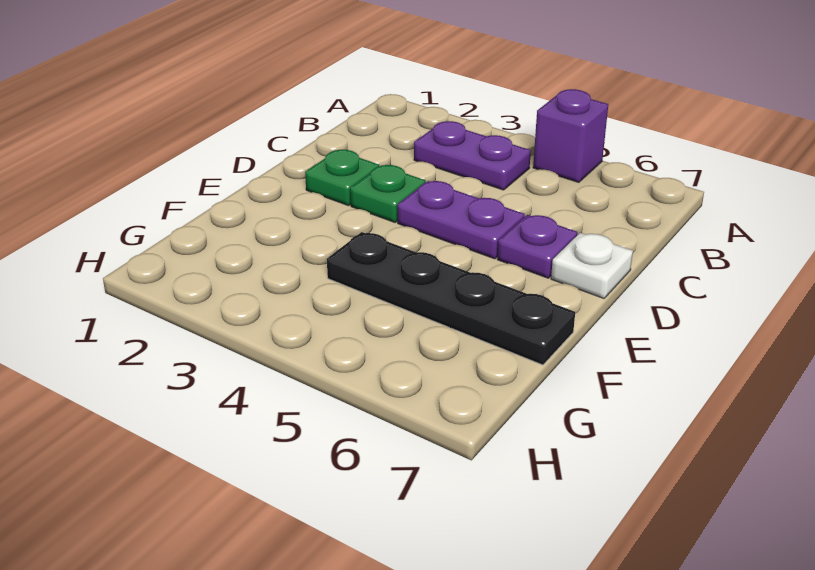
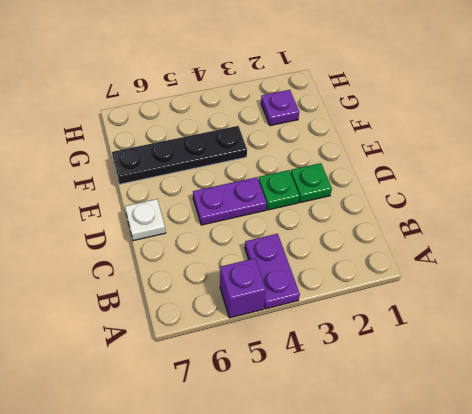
purple plate B3:B4 level 1 -> purple plate A4:B4 level 1
purple plate D6 level 1 -> purple plate G2 level 1

